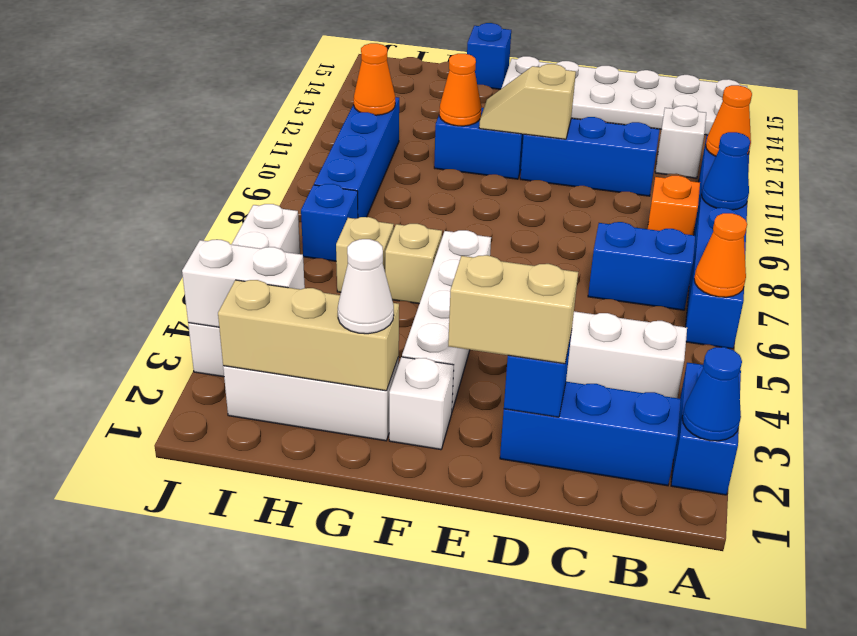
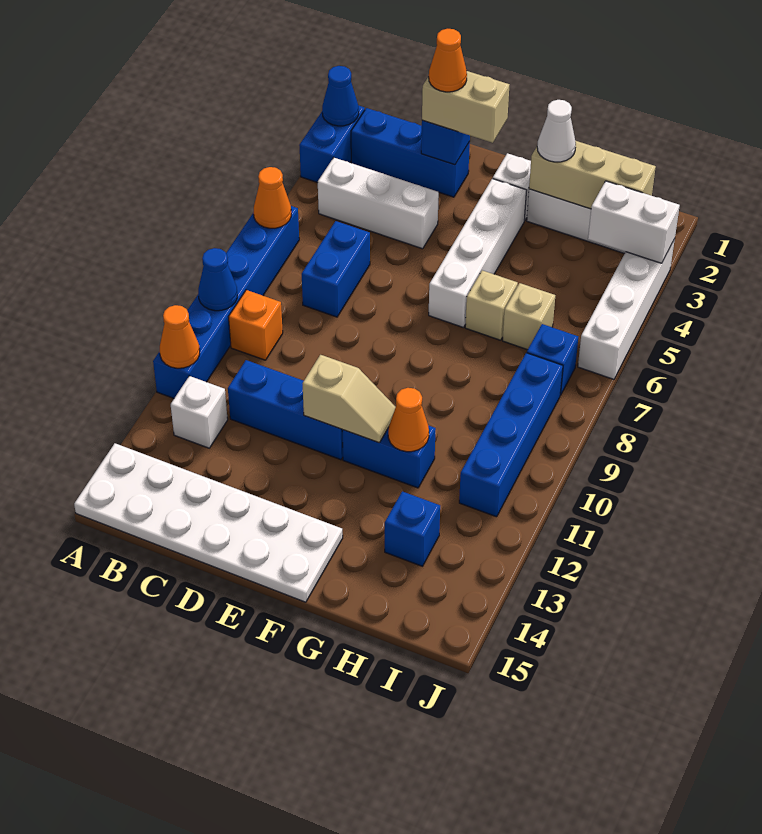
blue brick B7:C7 level 1 -> blue brick C6:C7 level 1
blue brick G15 level 1 -> blue brick H13 level 1
orange cone I11 level 2 -> orange cone D2 level 4

